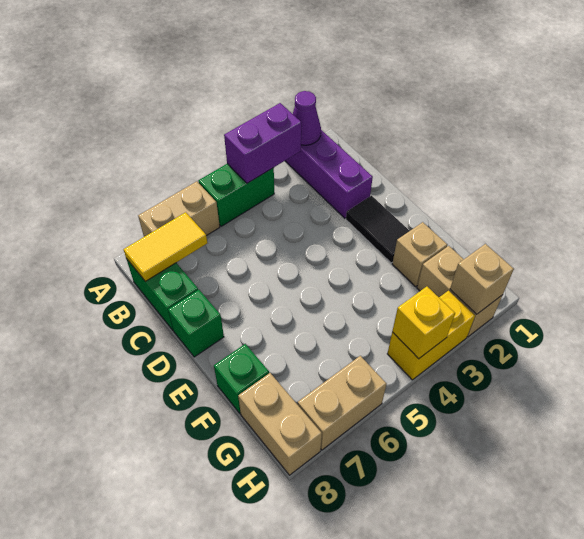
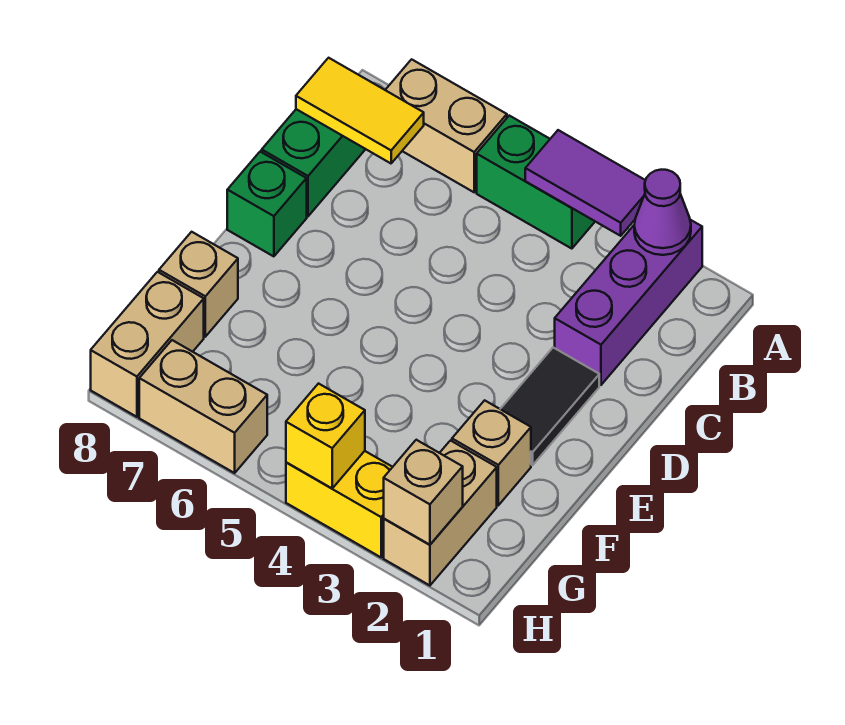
purple brick A3:A4 level 2 -> purple tile A3:A4 level 2
green brick F8 level 1 -> tan brick F8 level 1

